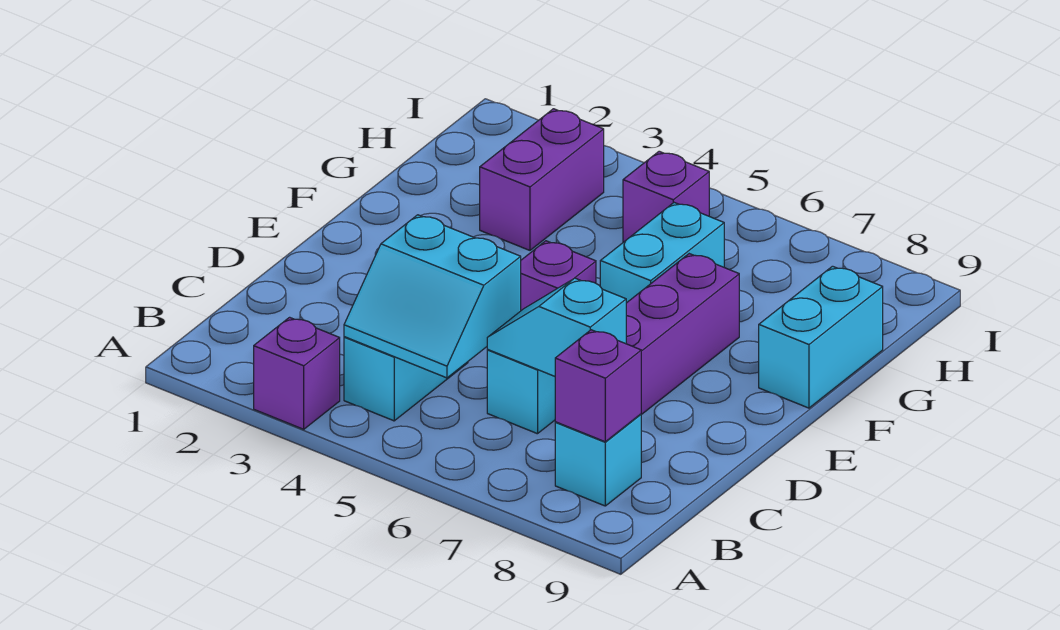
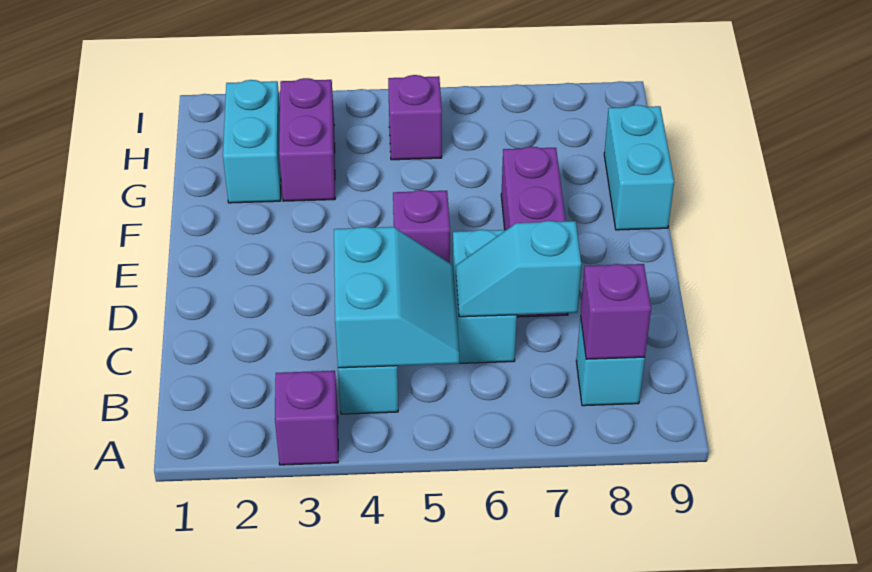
cyan slope B4:C5 level 2 top C -> cyan slope B4:C5 level 2 top 4
cyan brick F6:G6 level 1 -> cyan brick G2:H2 level 1

